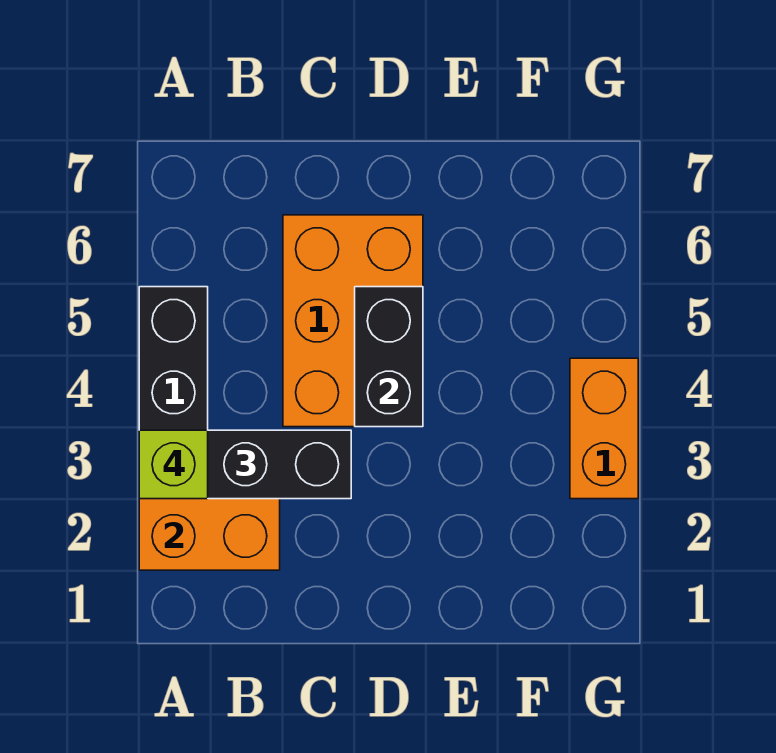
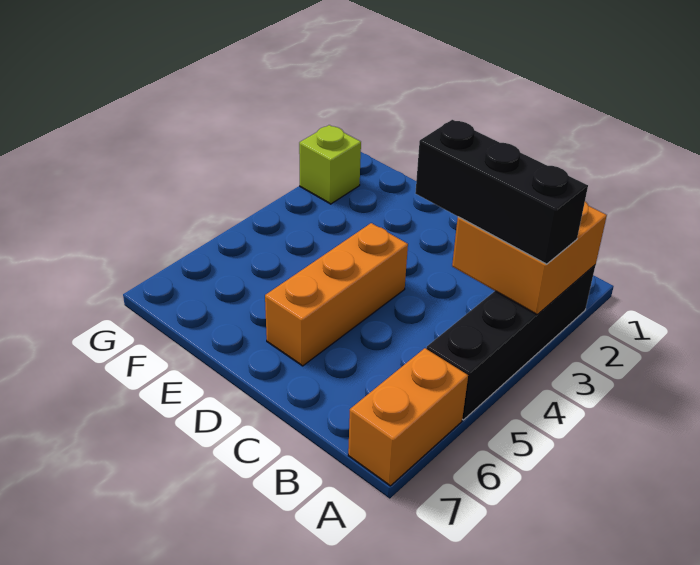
lime brick A3 level 4 -> lime brick G2 level 1
orange brick C4:D6 level 1 -> orange brick D4:D6 level 1
black brick D4:D5 level 2 -> none
orange brick G3:G4 level 1 -> orange brick A6:A7 level 1

